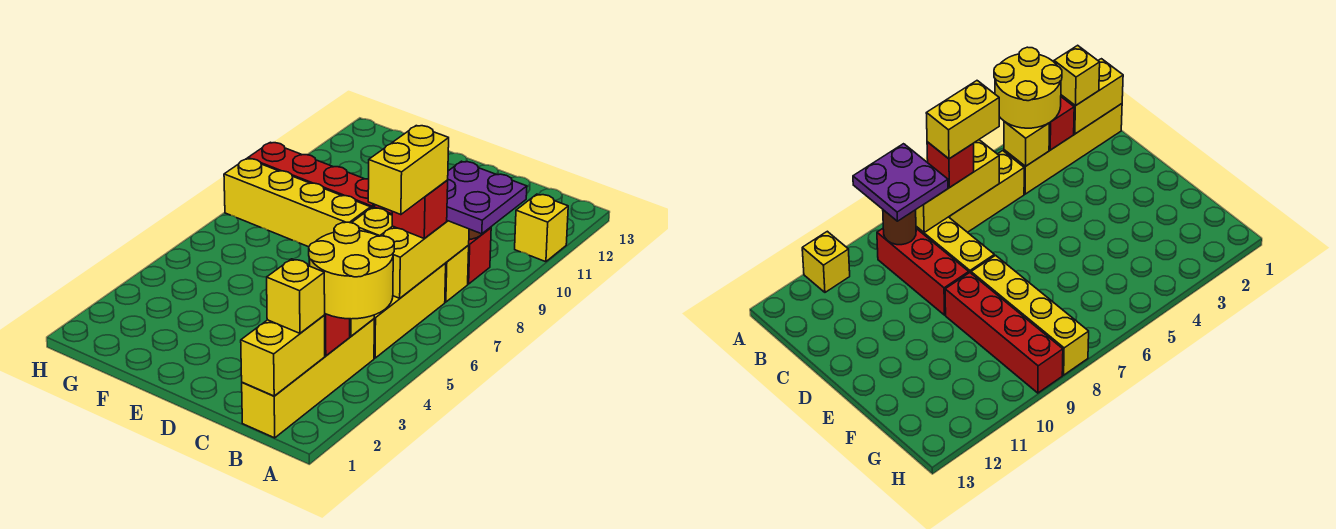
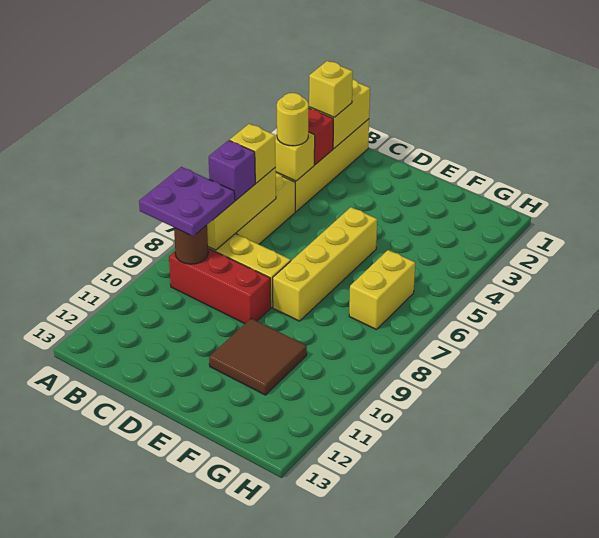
yellow round brick A3:B4 level 3 -> yellow round brick B4 level 3
yellow brick A11 level 1 -> yellow brick B6 level 3
yellow brick B6:B7 level 4 -> yellow brick G6:G7 level 1
red brick B7 level 3 -> purple brick B7 level 3
yellow brick E8:H8 level 1 -> yellow brick E5:E8 level 1
red brick E9:H9 level 1 -> none
none -> brown tile E10:F11 level 1

